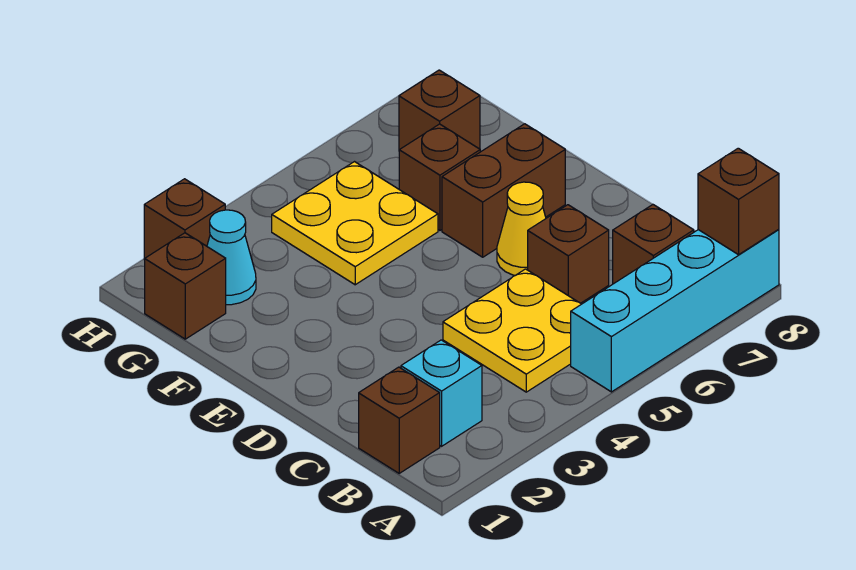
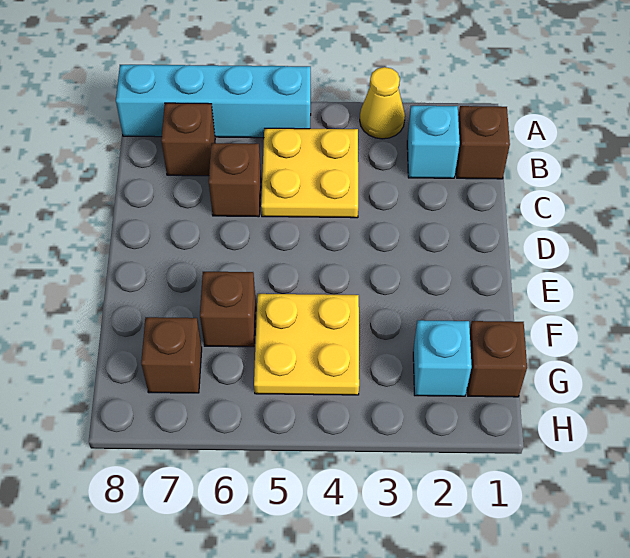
brown brick A8 level 2 -> none
yellow cone D6 level 1 -> yellow cone A3 level 1
brown brick E6:E7 level 1 -> none
cyan cone G2 level 1 -> cyan brick G2 level 1
brown brick H2 level 1 -> none

